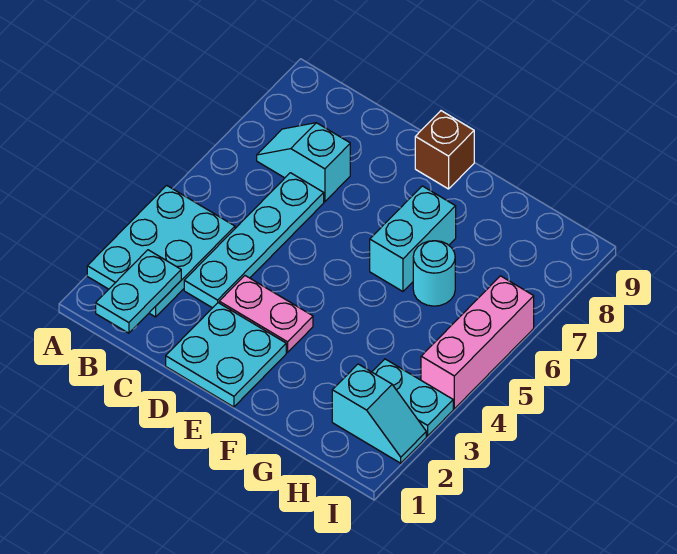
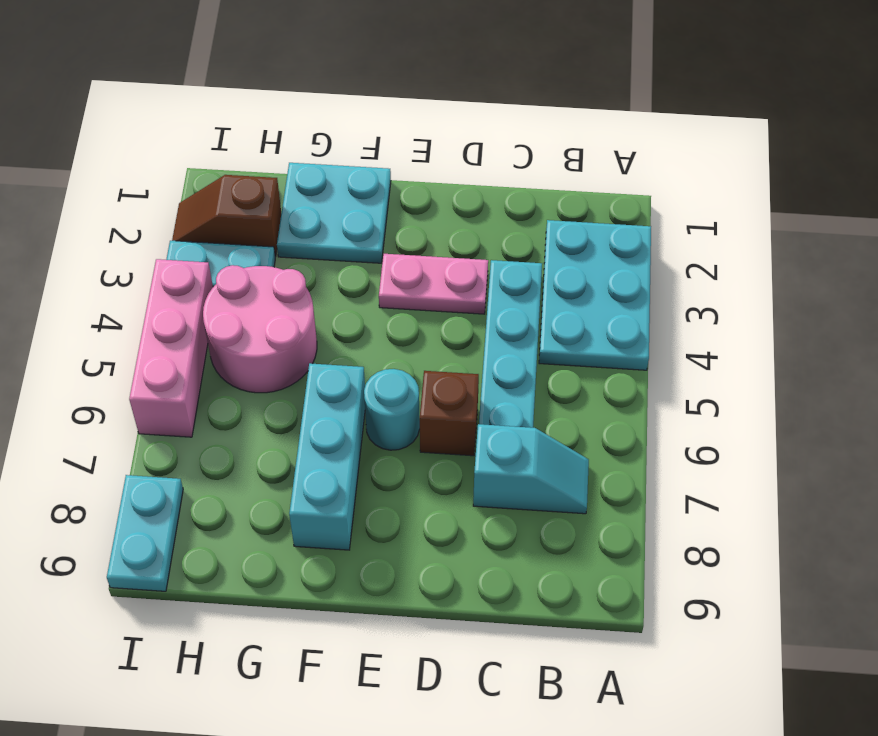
cyan plate B1:B2 level 2 -> cyan plate I8:I9 level 1
cyan plate D1:E2 level 1 -> cyan plate F1:G2 level 1
brown brick E9 level 1 -> brown brick D6 level 1
cyan brick F6:F7 level 1 -> cyan brick F6:F8 level 1
none -> pink round brick G4:H5 level 1
cyan round brick G6 level 1 -> cyan round brick E6 level 1
cyan slope H2:I2 level 1 top H -> brown slope H2:I2 level 1 top H

